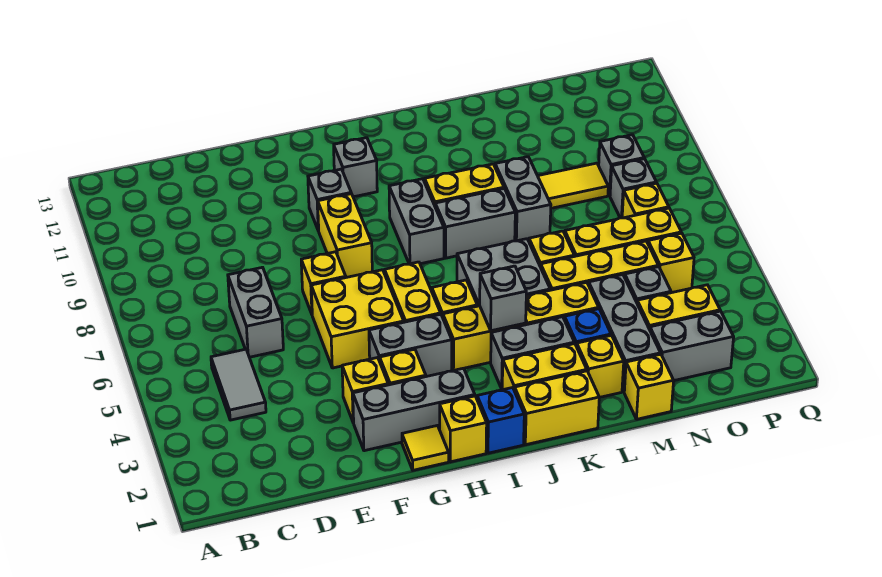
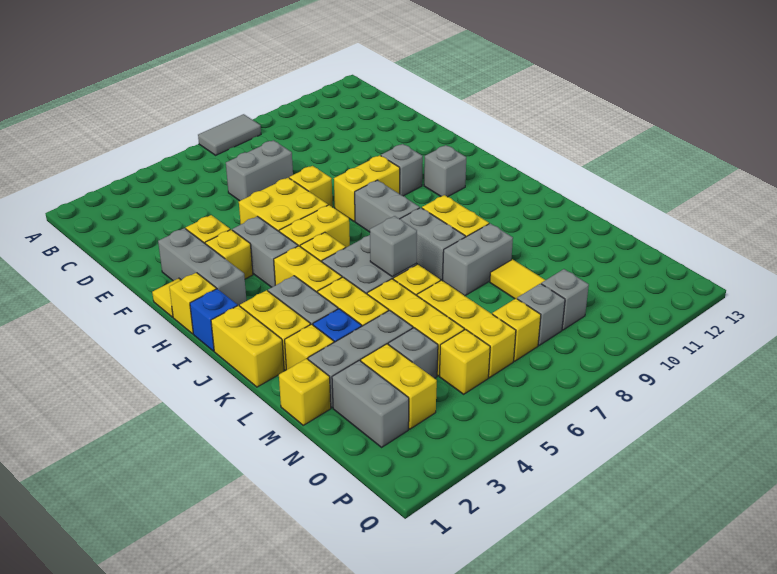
grey tile C4:C5 level 1 -> grey tile A7:A8 level 1
grey brick I8:I9 level 1 -> grey brick H8:I8 level 1
grey brick J4 level 2 -> grey brick K6 level 2

